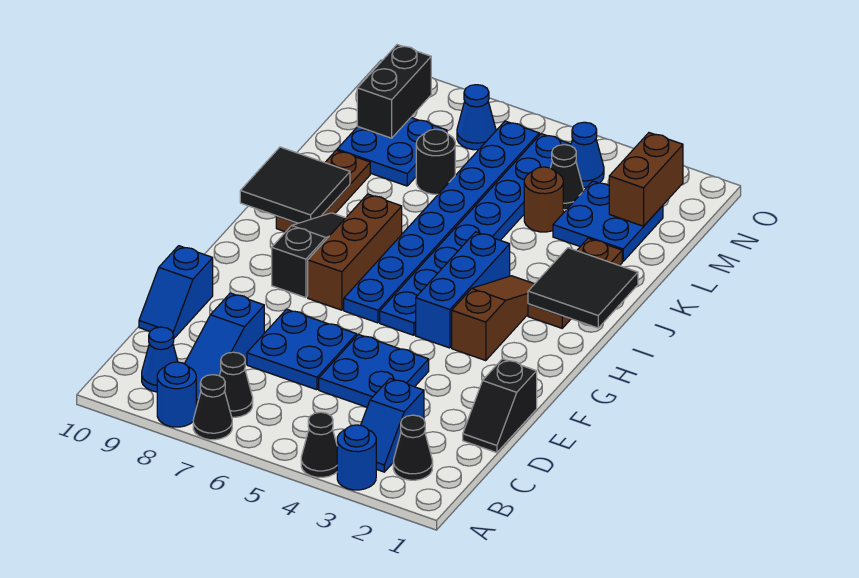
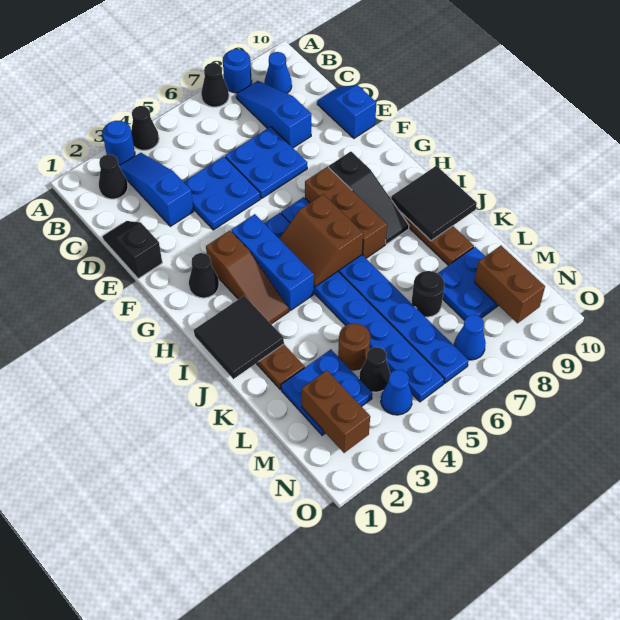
blue slope B3:C3 level 1 top C -> blue slope B3:D3 level 1 top D
black cone B7 level 1 -> black cone G2 level 1
none -> brown slope H5:I6 level 2 top 6
black brick M9:N9 level 2 -> brown brick M9:N9 level 2

